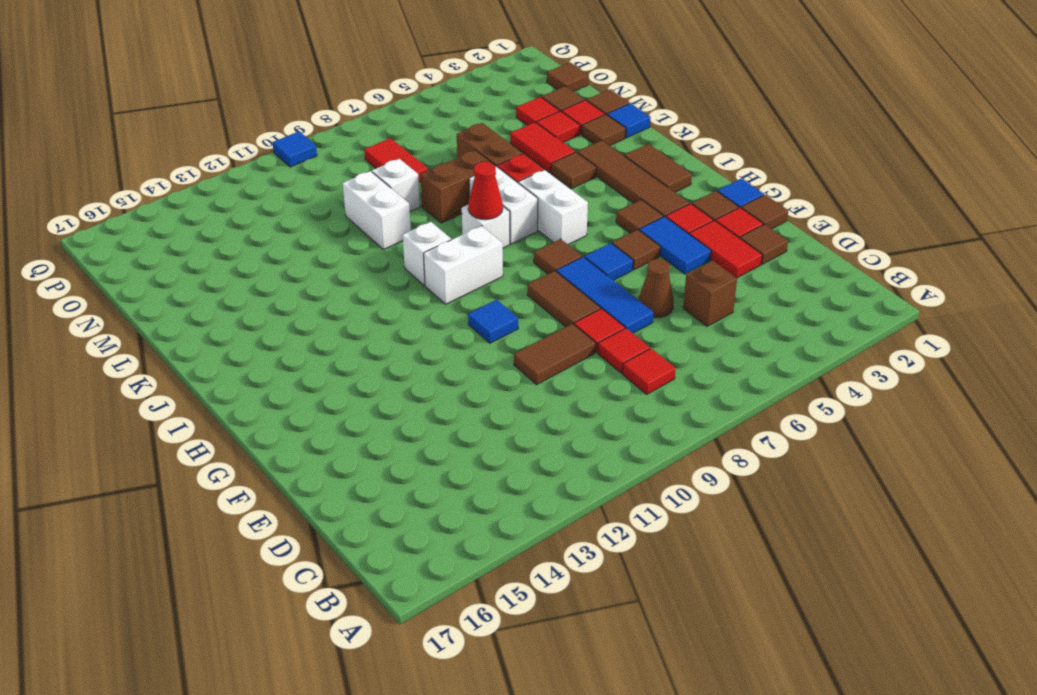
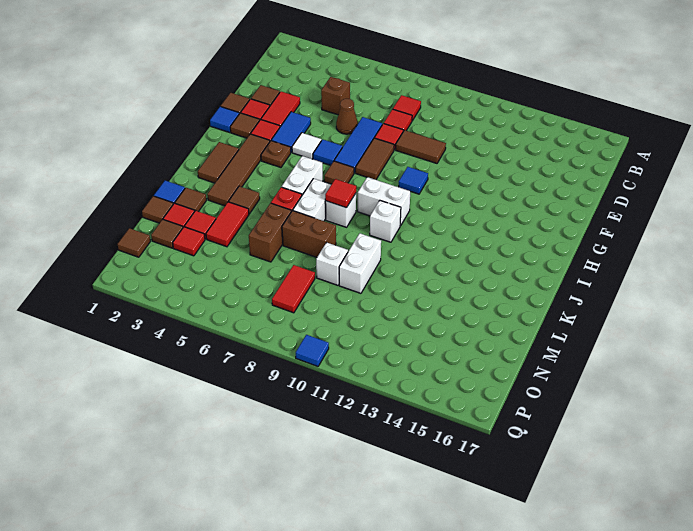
brown tile G5 level 1 -> white tile G5 level 1
brown tile H4 level 1 -> brown plate H4 level 1
red cone J8 level 2 -> red tile J8 level 2

